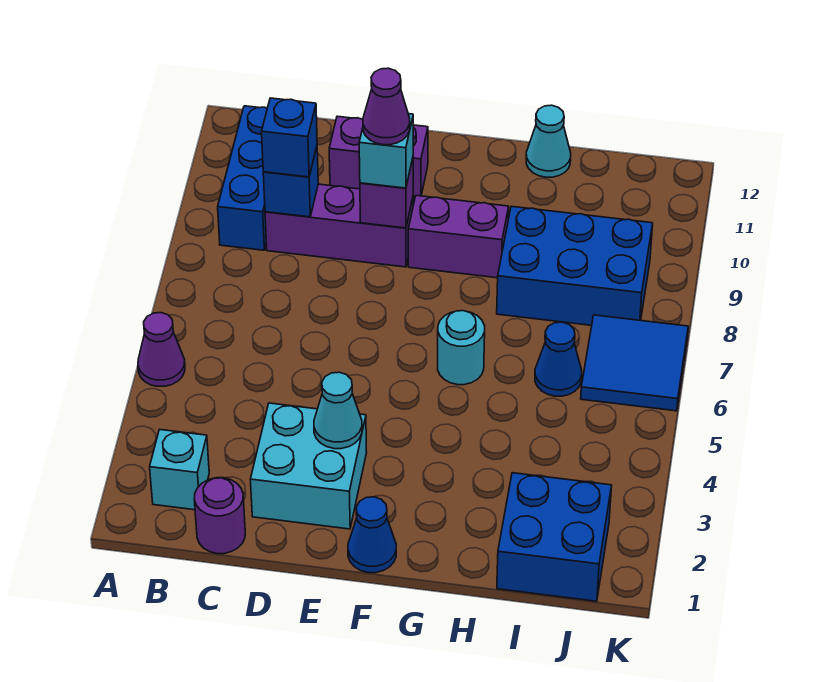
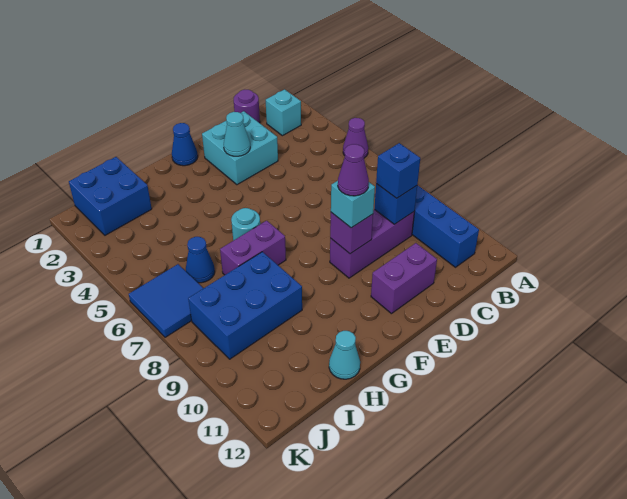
purple brick F9:G9 level 1 -> purple brick G7:H7 level 1

